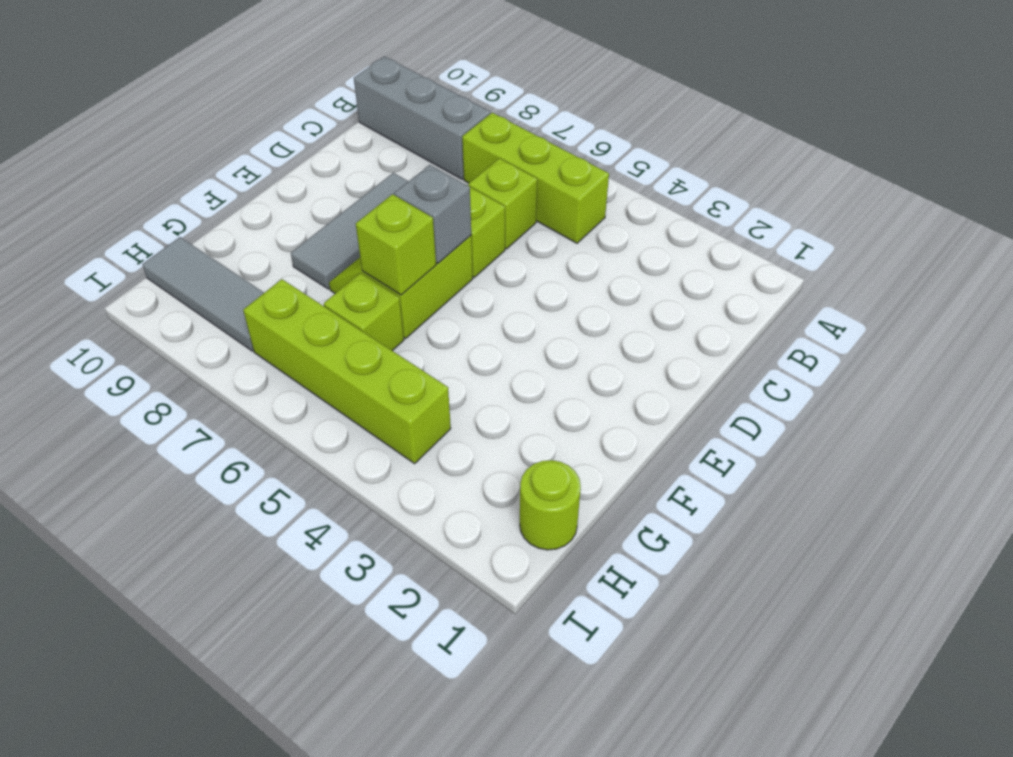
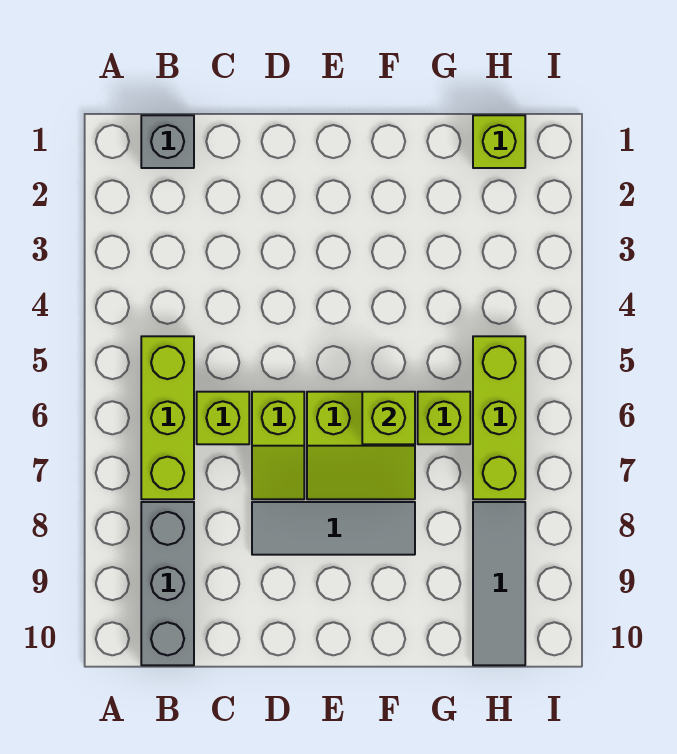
grey brick E6 level 2 -> grey brick B1 level 1
lime round brick H1 level 1 -> lime brick H1 level 1
lime brick H4:H7 level 1 -> lime brick H5:H7 level 1

